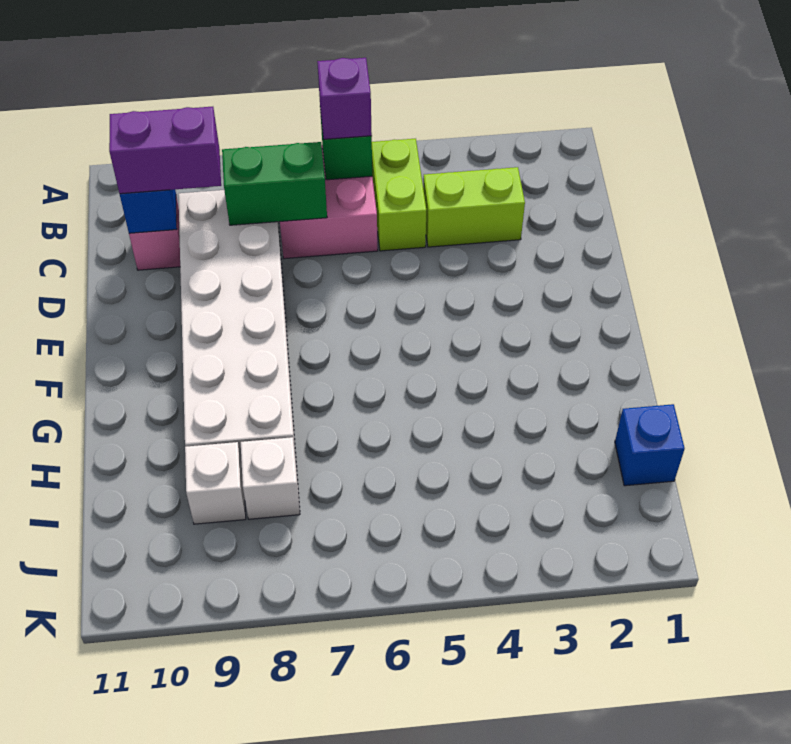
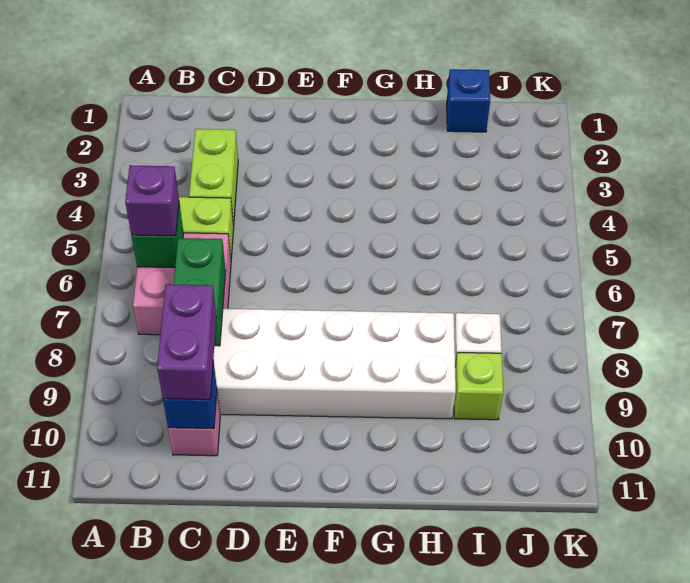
white brick I9 level 1 -> lime brick I9 level 1

